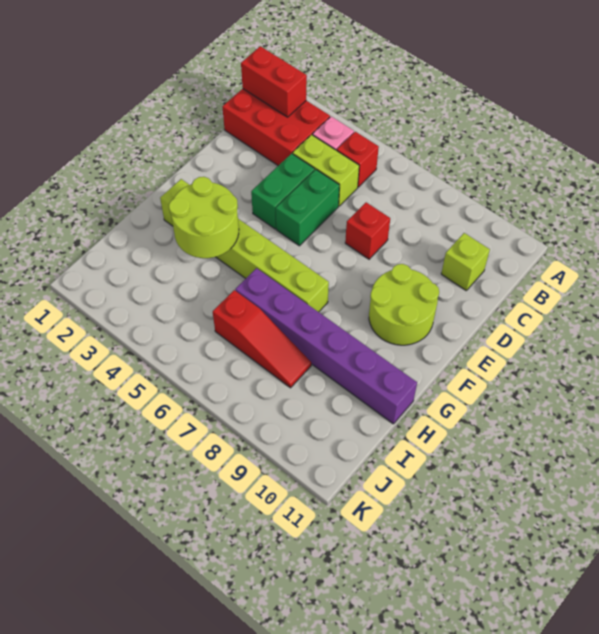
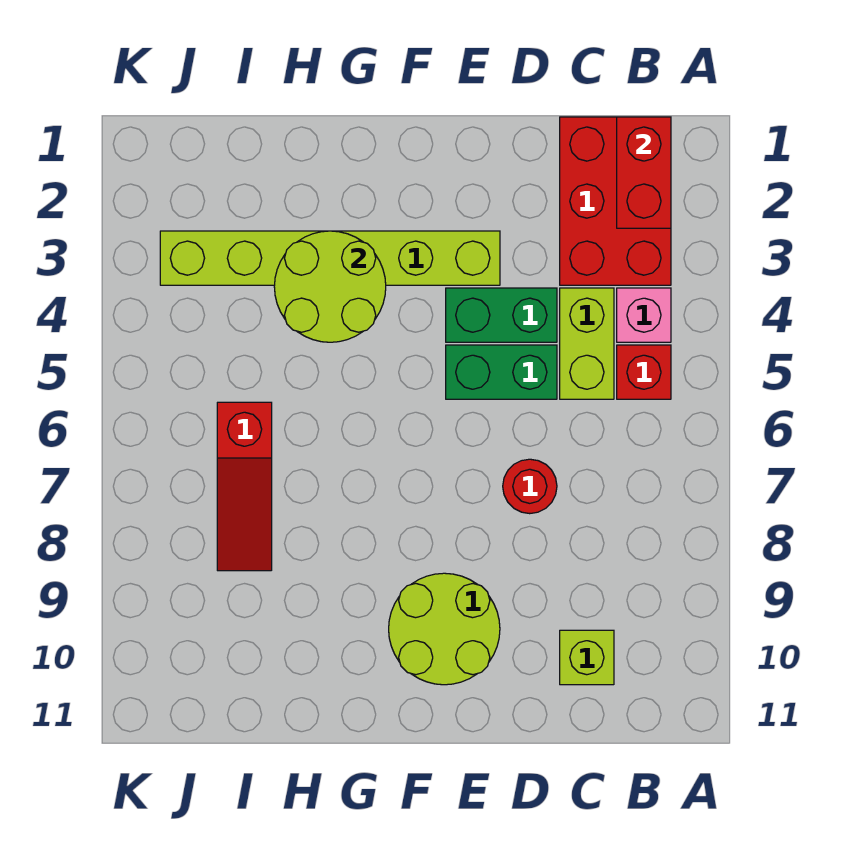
red brick D7 level 1 -> red round brick D7 level 1
lime brick G2:G7 level 1 -> lime brick E3:J3 level 1
purple brick H6:H11 level 1 -> none

